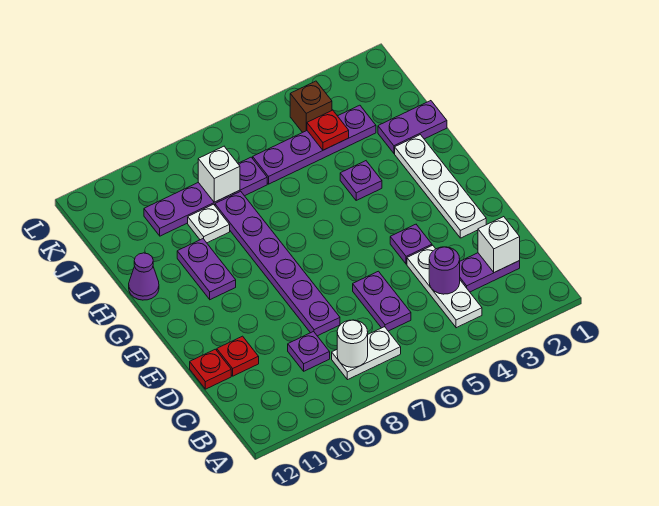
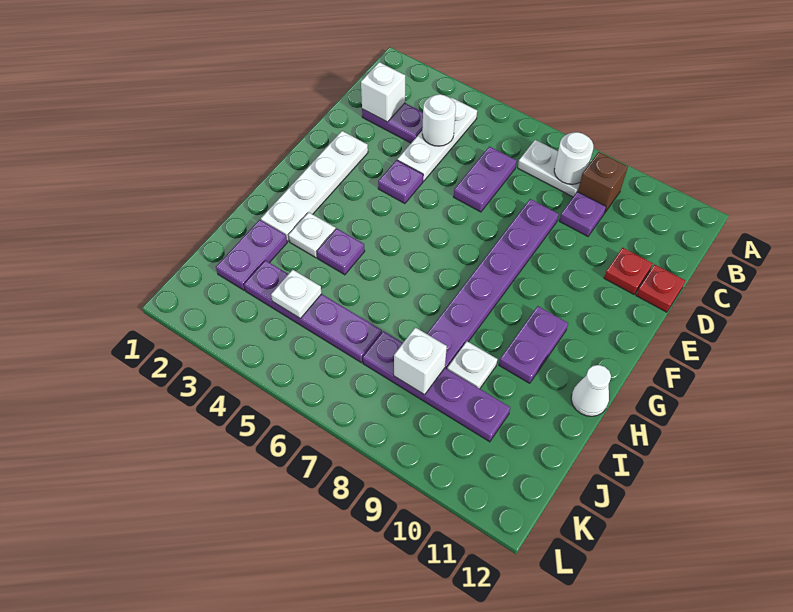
purple round brick C4 level 2 -> white round brick C4 level 2
none -> white plate H3 level 1
purple cone H12 level 1 -> white cone H12 level 1
purple plate I1:I2 level 1 -> purple plate I2:J2 level 1
red plate J4 level 2 -> white plate J4 level 2
brown brick K4 level 1 -> brown brick B9 level 1

